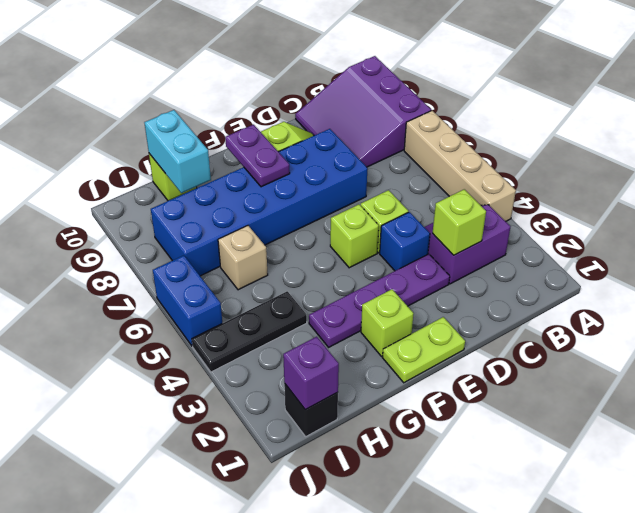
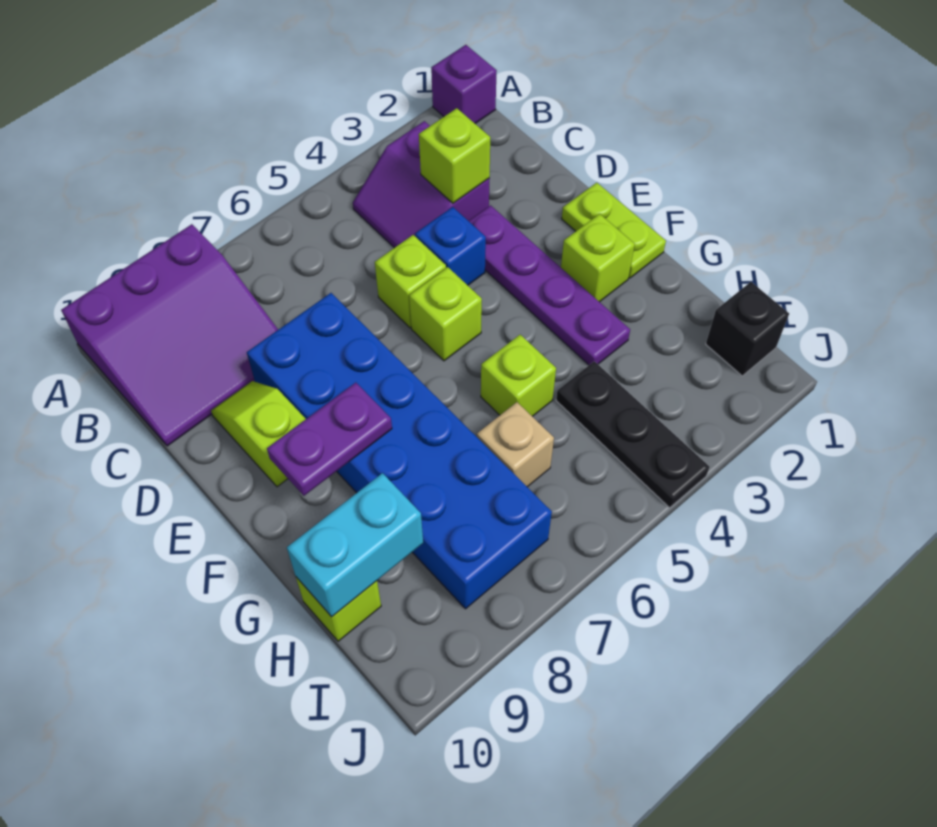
tan brick A4:A7 level 1 -> none
none -> lime brick G5 level 1
purple brick I1 level 2 -> purple brick A1 level 1
blue brick J5:J6 level 1 -> none

